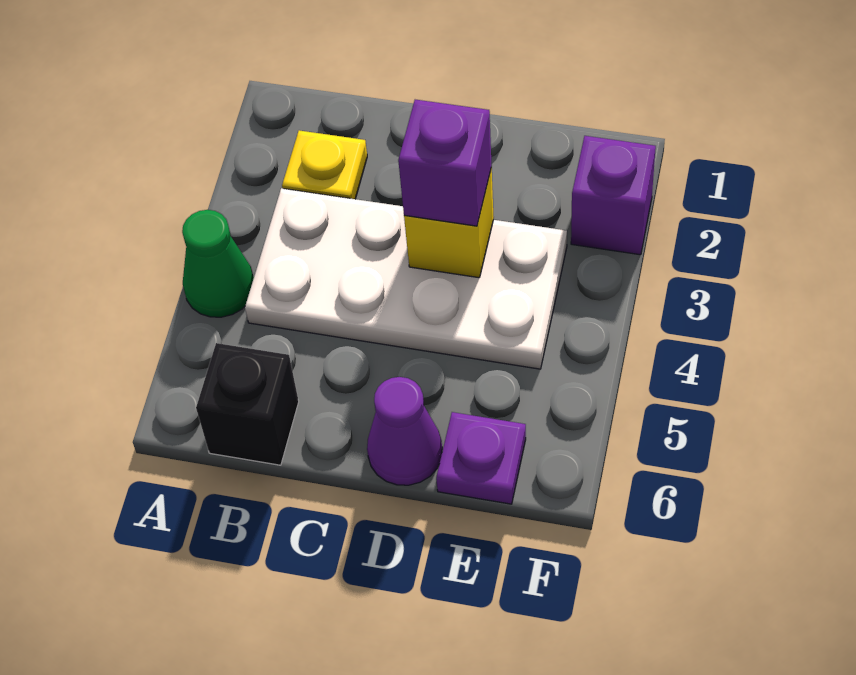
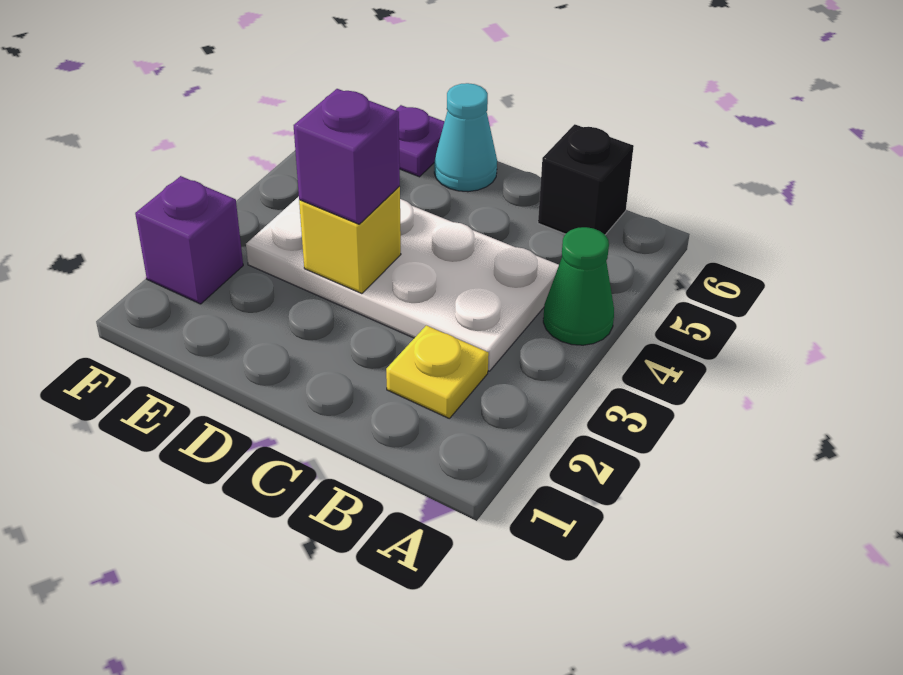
purple cone D6 level 1 -> cyan cone D6 level 1

